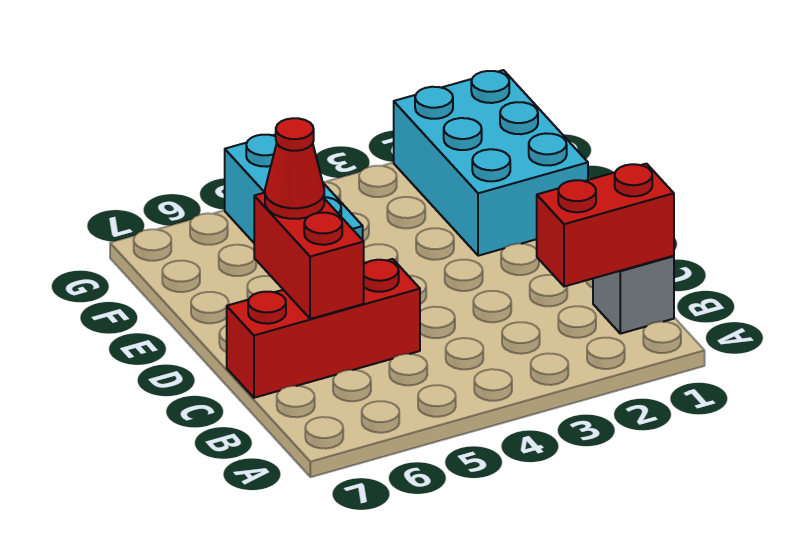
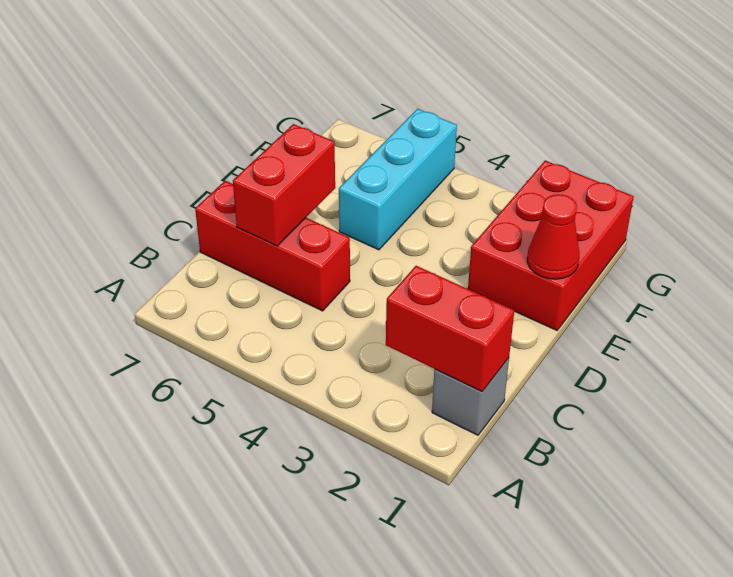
red cone D6 level 3 -> red cone E1 level 2
cyan brick E1:G2 level 1 -> red brick E1:G2 level 1

